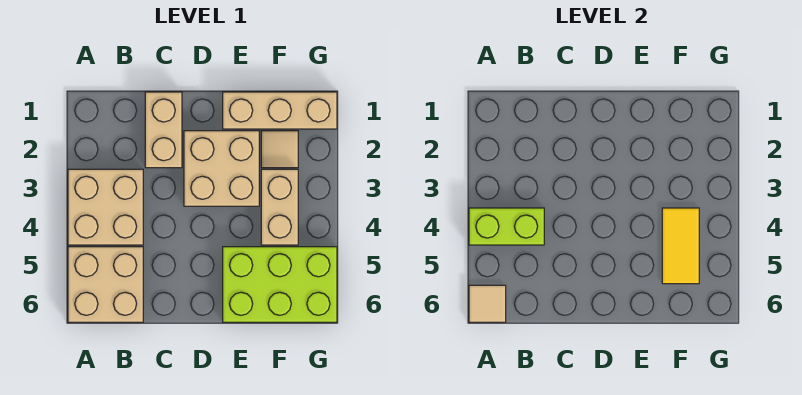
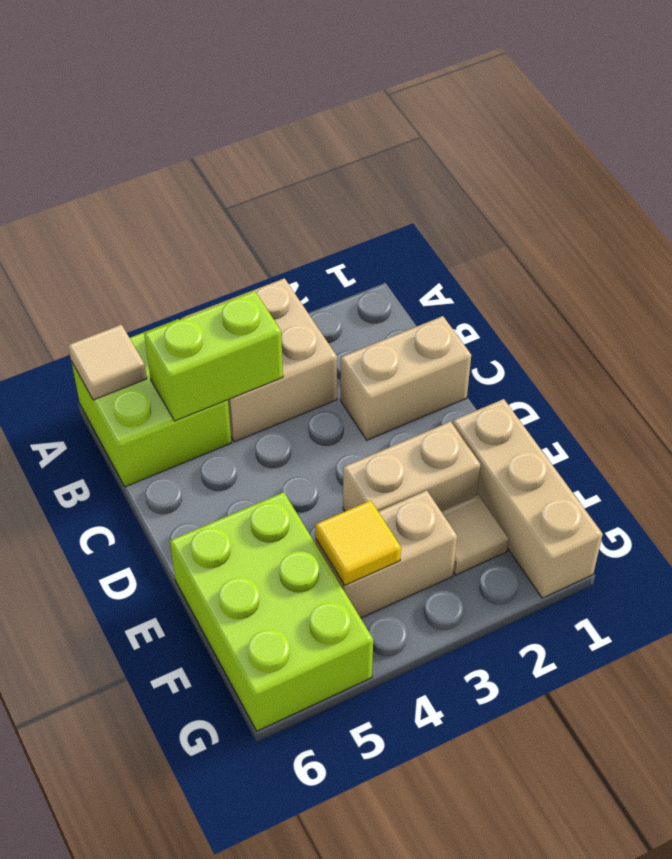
lime brick A4:B4 level 2 -> lime brick B4:B5 level 2
tan brick A5:B6 level 1 -> lime brick A5:B6 level 1
tan brick D2:E3 level 1 -> tan brick E2:E3 level 1
yellow tile F4:F5 level 2 -> yellow tile F4 level 2

